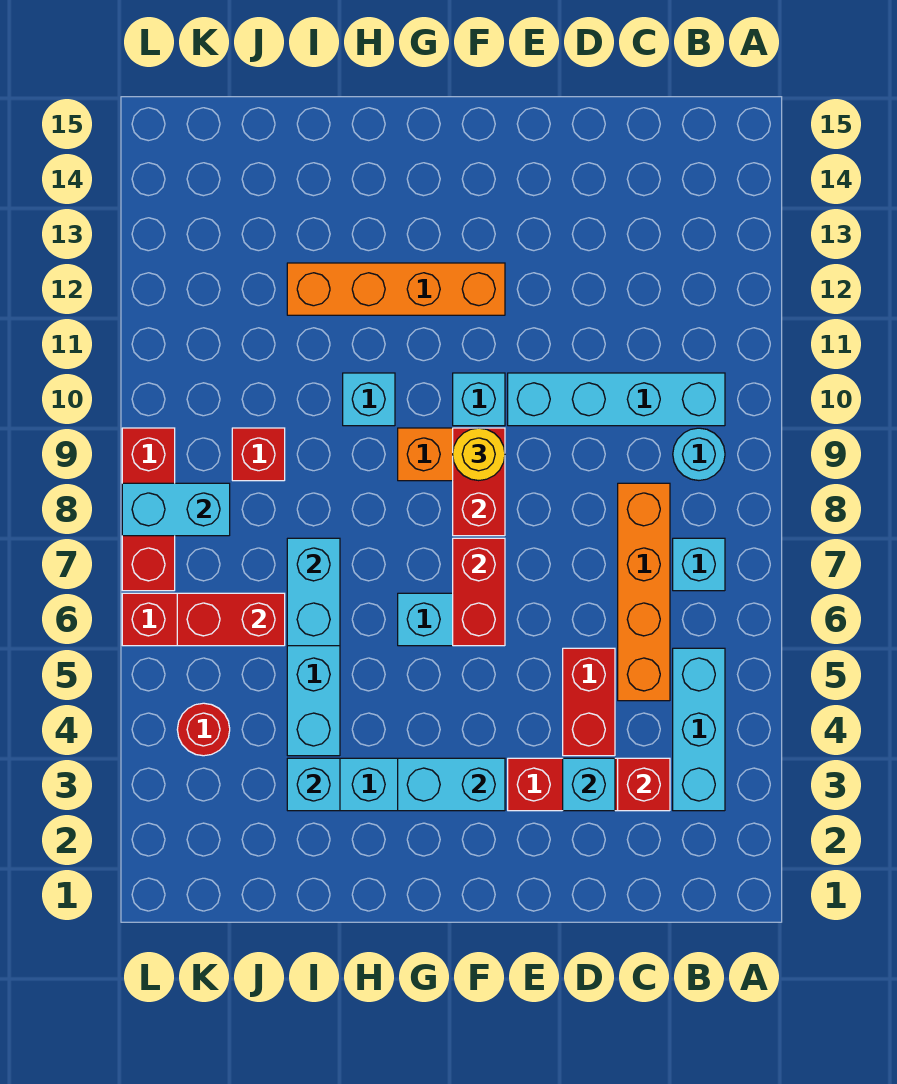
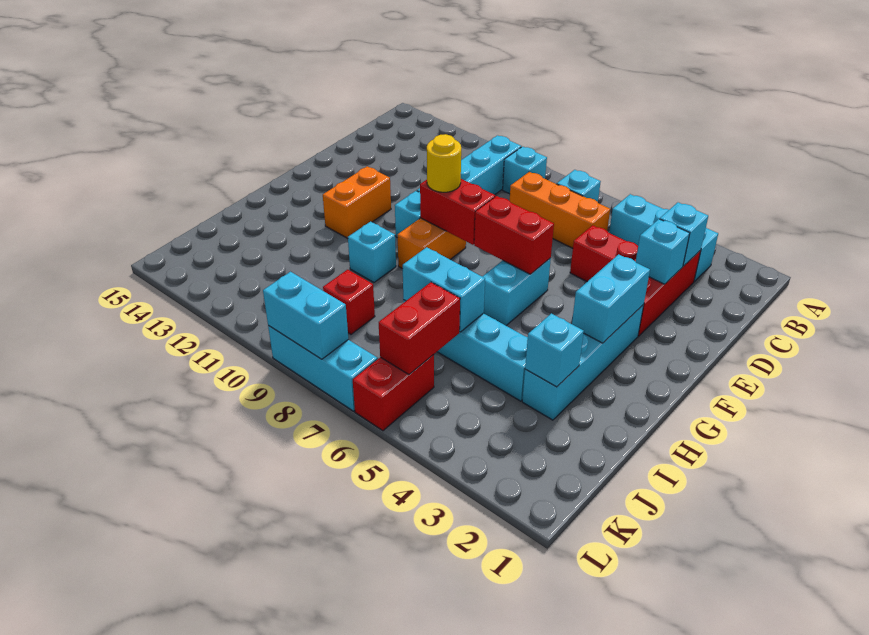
cyan round brick B9 level 1 -> cyan brick B9 level 1
red brick C3 level 2 -> cyan brick C3 level 2
orange brick C5:C8 level 1 -> orange brick C6:C8 level 1
orange brick F12:I12 level 1 -> orange brick F12:G12 level 1
red round brick K4 level 1 -> none
cyan brick K8:L8 level 2 -> cyan brick L8:L9 level 2
red brick L7:L9 level 1 -> cyan brick L7:L9 level 1

